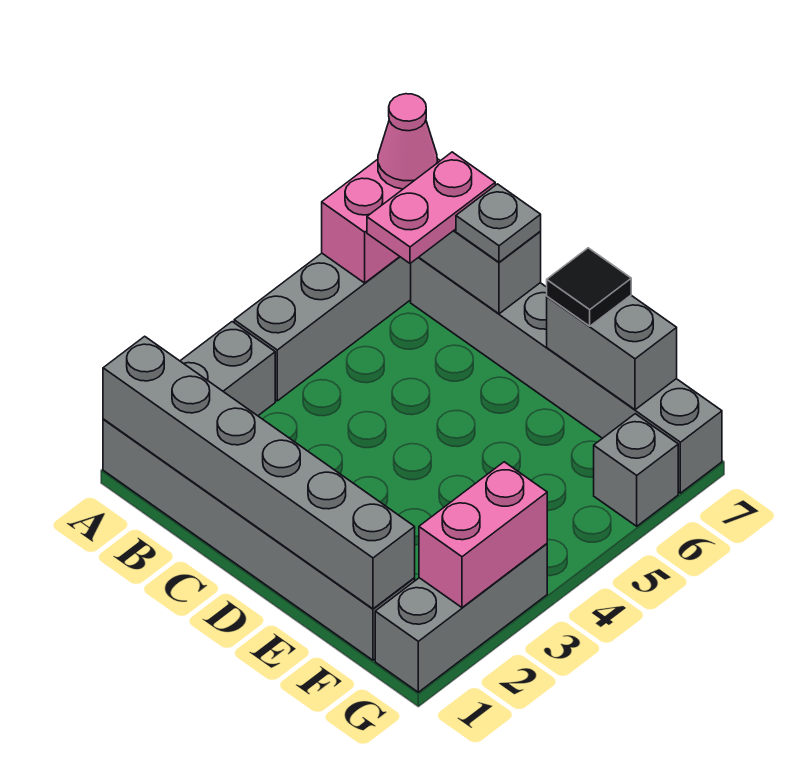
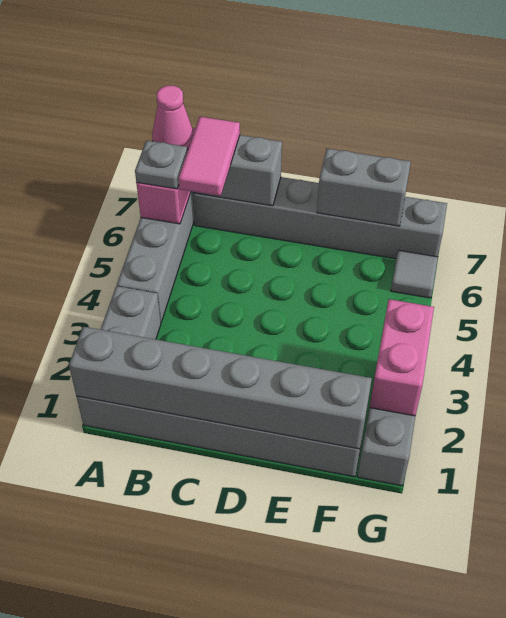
pink plate B6:B7 level 3 -> pink tile B6:B7 level 3
grey plate C7 level 3 -> grey plate A6 level 3
black tile E7 level 3 -> none
grey brick G6 level 1 -> grey tile G6 level 1

